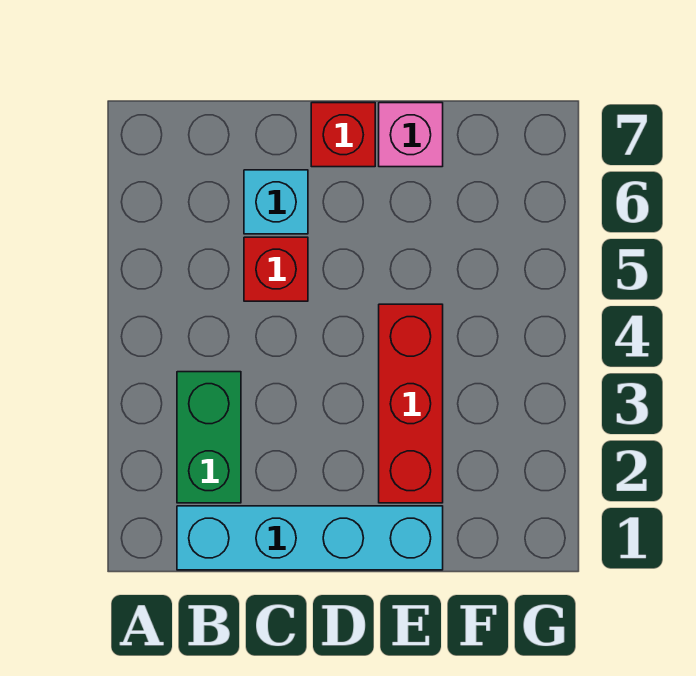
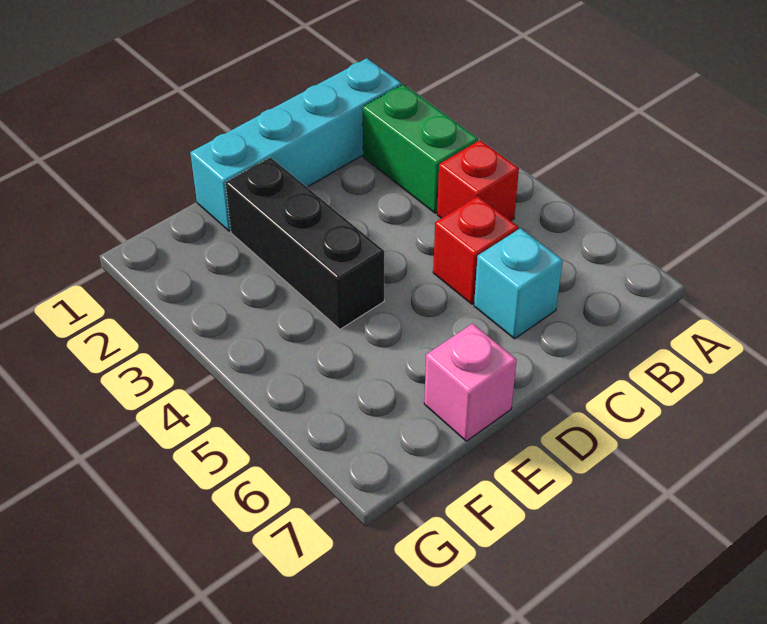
red brick D7 level 1 -> red brick B4 level 1
red brick E2:E4 level 1 -> black brick E2:E4 level 1

